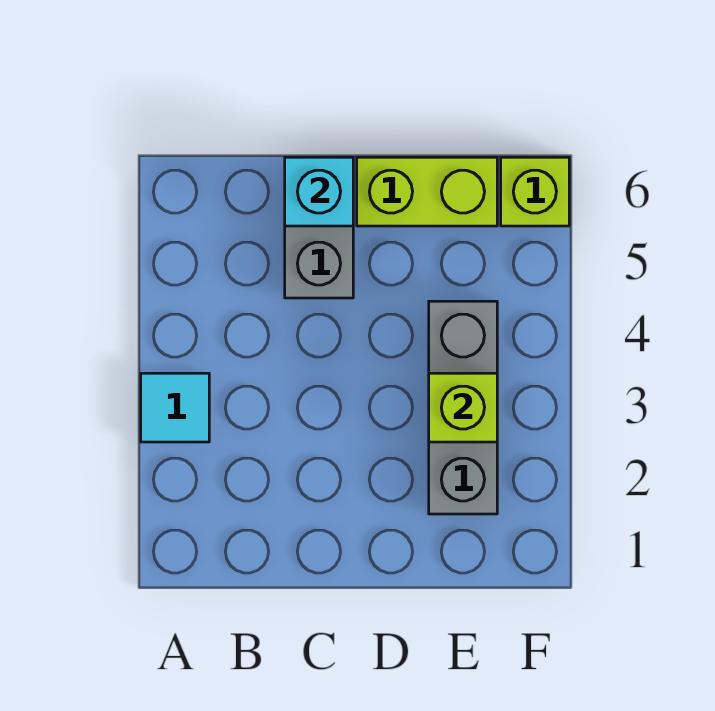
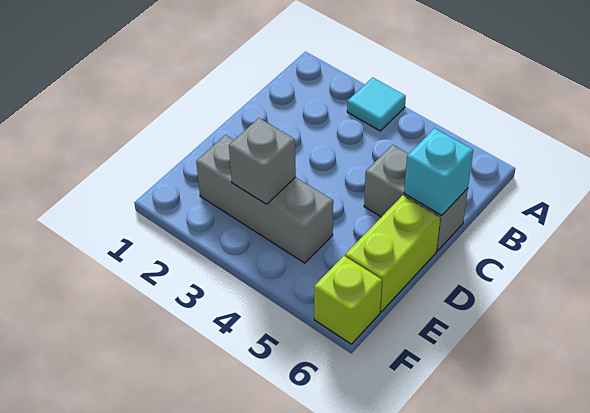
lime brick E3 level 2 -> grey brick E3 level 2

